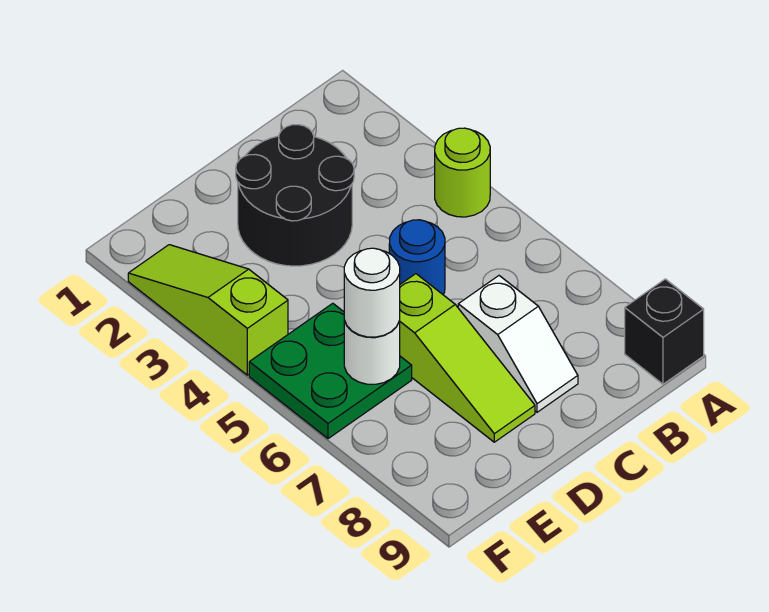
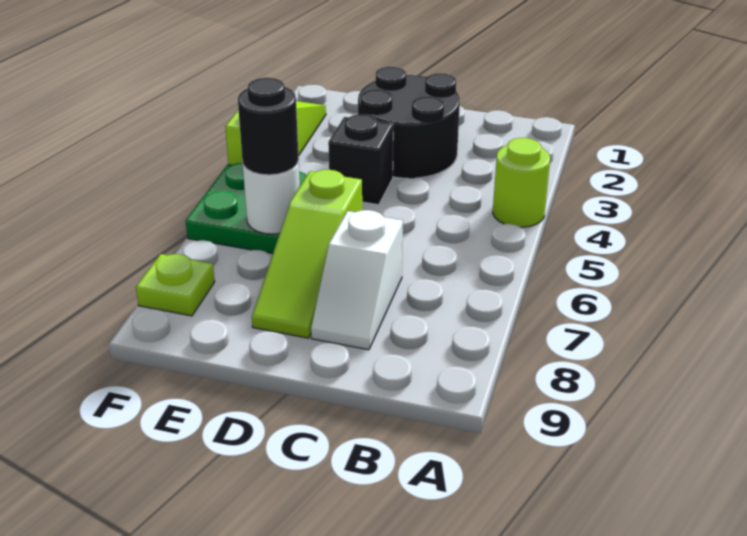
black brick A9 level 1 -> black brick D4 level 1
blue round brick C5 level 1 -> none
white round brick E6 level 3 -> black round brick E6 level 3
none -> lime plate F8 level 1

